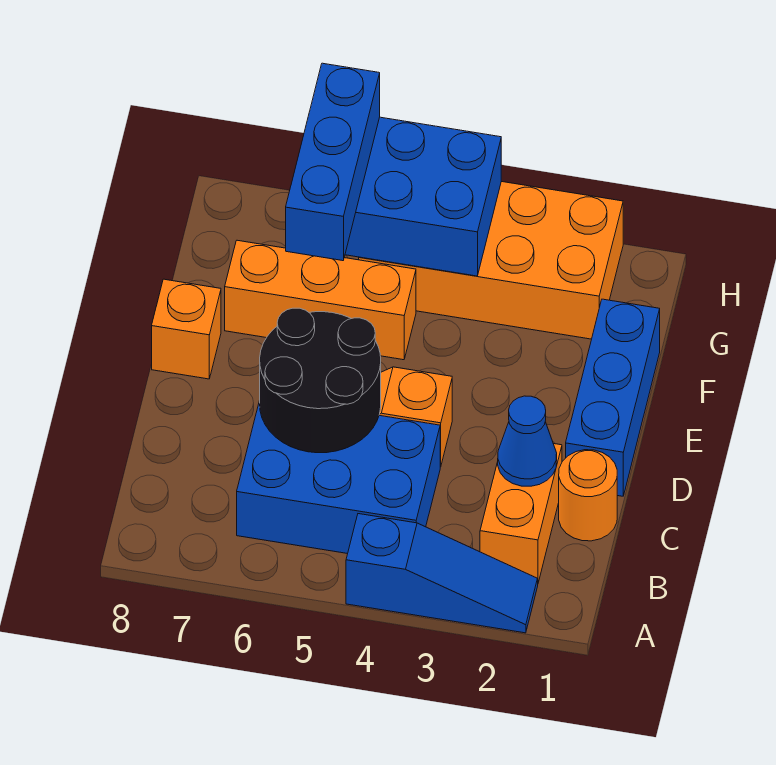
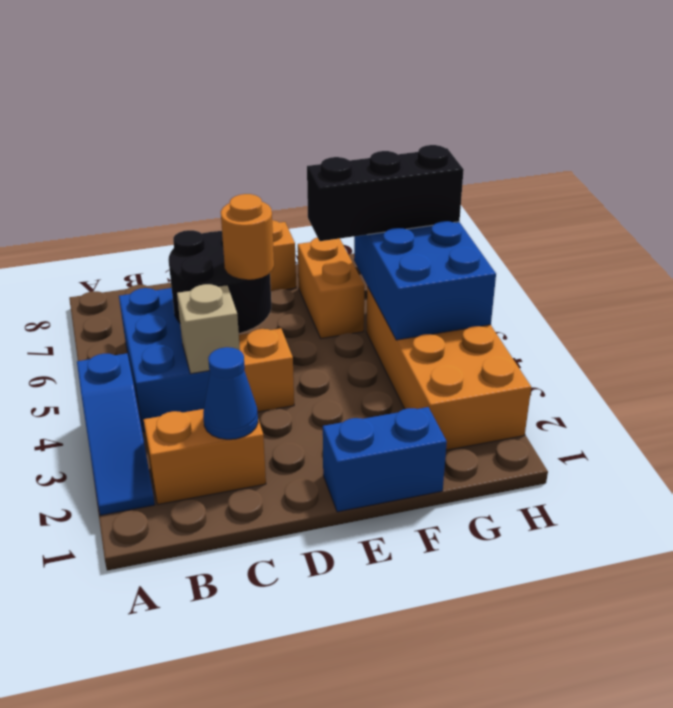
orange round brick C1 level 1 -> orange round brick D5 level 3
none -> tan brick C4 level 2
blue brick D1:F1 level 1 -> blue brick E1:F1 level 1
orange brick F5:F7 level 1 -> orange brick F6:F7 level 1
blue brick F6:H6 level 3 -> black brick F6:H6 level 3

